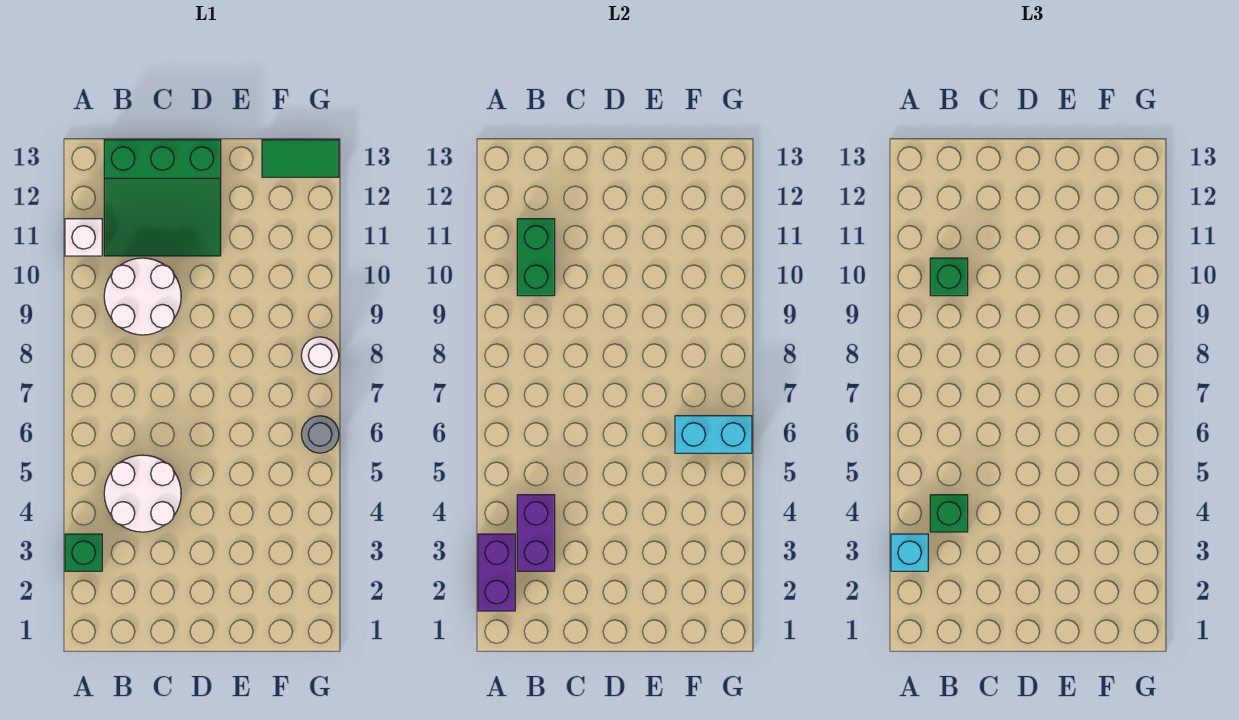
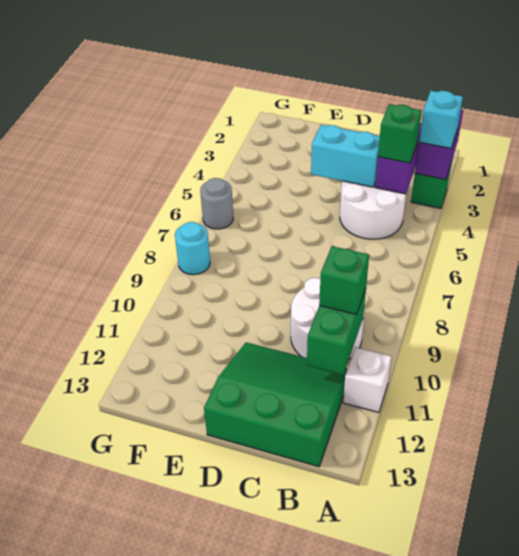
cyan brick F6:G6 level 2 -> cyan brick C4:D4 level 2
green tile F13:G13 level 1 -> none
white round brick G8 level 1 -> cyan round brick G8 level 1

